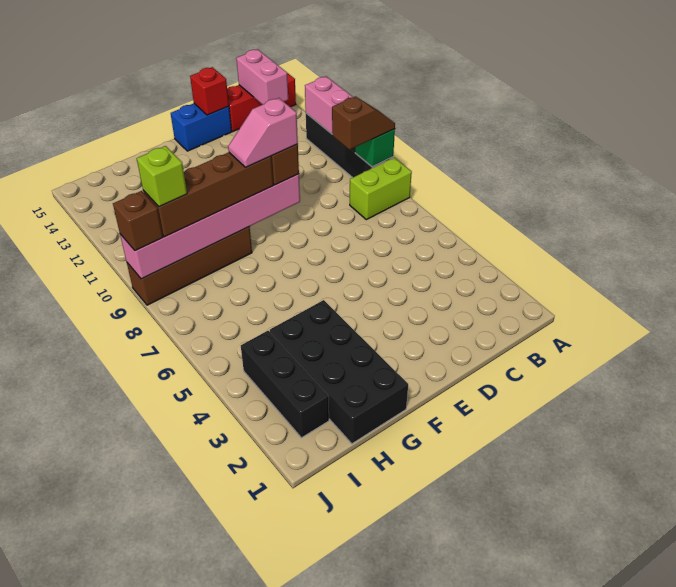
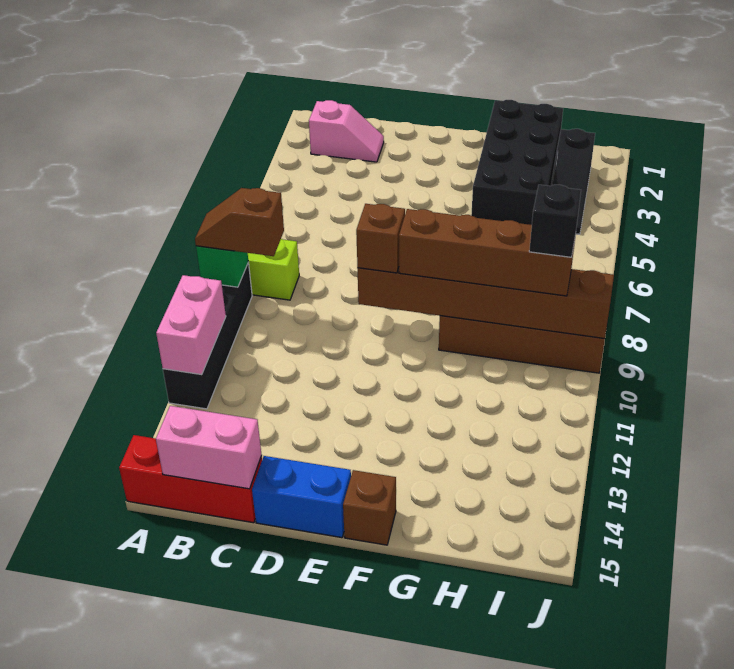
pink brick B14:B15 level 2 -> pink brick B15:C15 level 2
red brick D15 level 2 -> none
pink brick E9:J9 level 2 -> brown brick E9:J9 level 2
pink slope E9:F9 level 4 top E -> pink slope B2:C2 level 1 top B
black brick I2:I4 level 1 -> black slope I2:I4 level 1 top 2
lime brick I9 level 4 -> black brick I9 level 4
brown brick J9 level 3 -> brown brick F15 level 1

